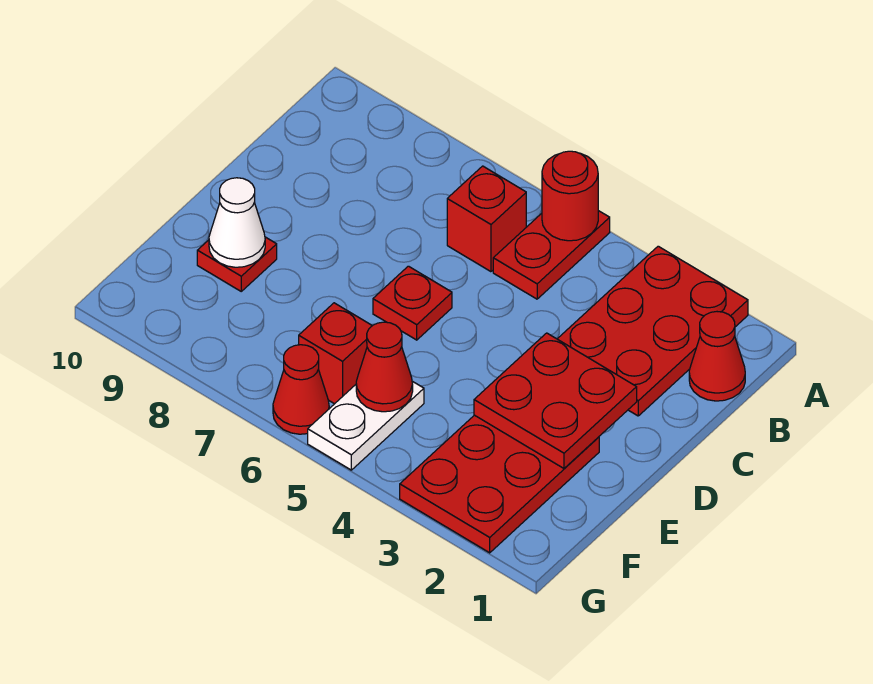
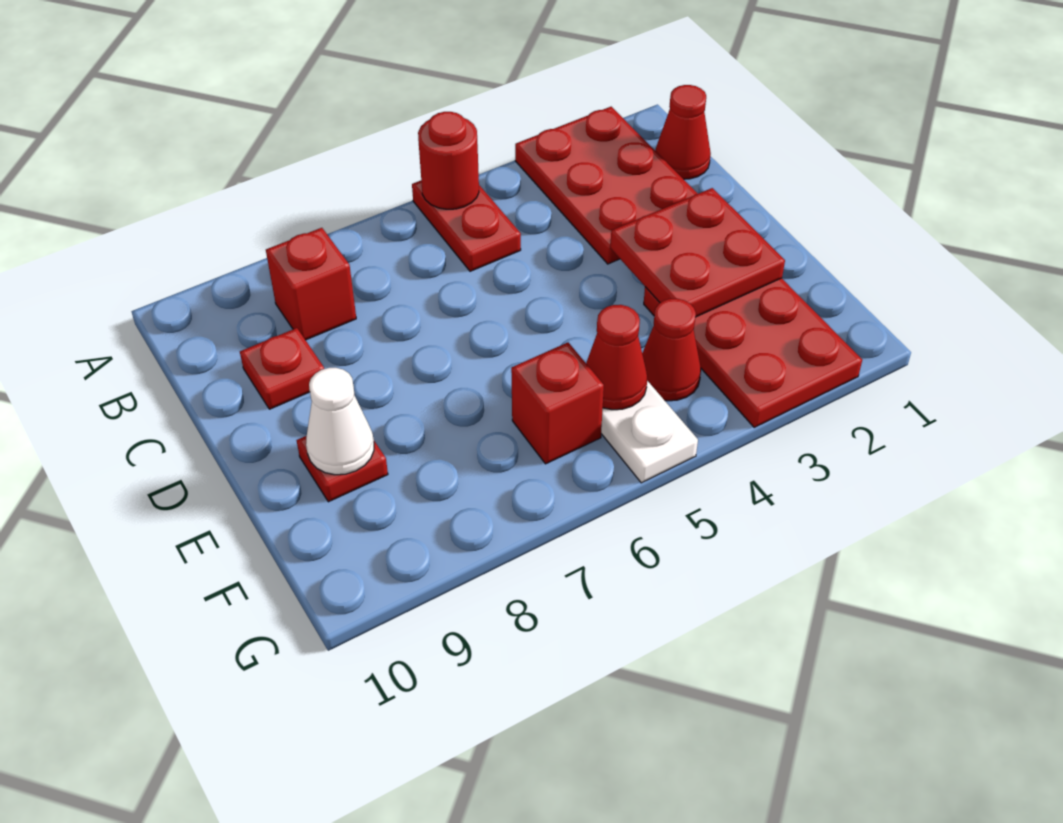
red brick B6 level 1 -> red brick B8 level 1
red plate D6 level 1 -> red plate C9 level 1
red cone G6 level 1 -> red cone F4 level 1

